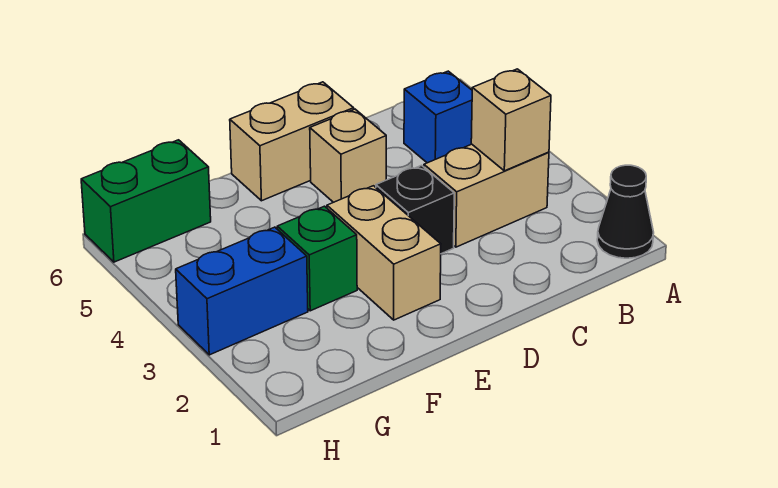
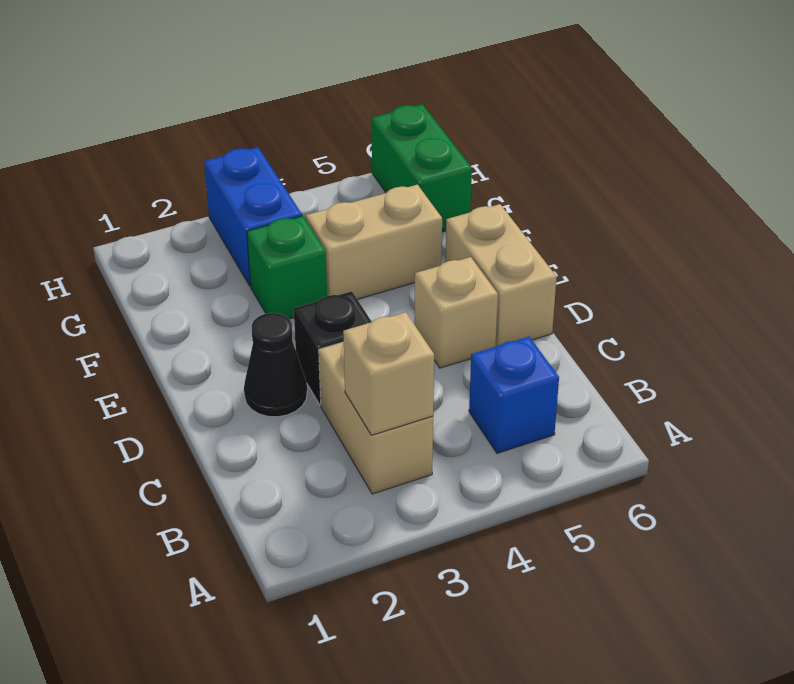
black cone A1 level 1 -> black cone D2 level 1
tan brick E2:E3 level 1 -> tan brick F4:F5 level 1

